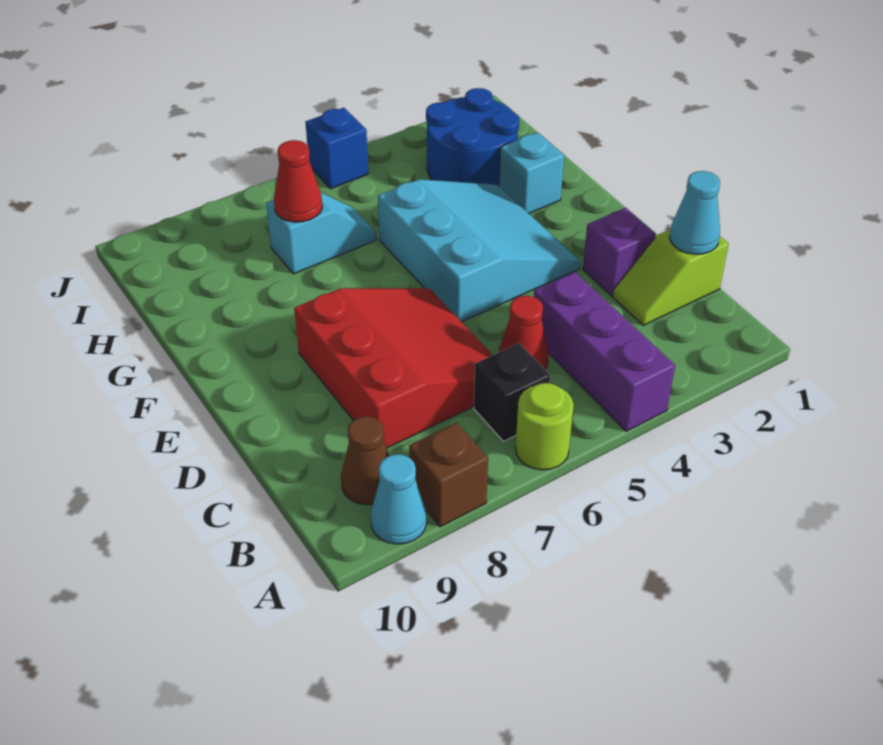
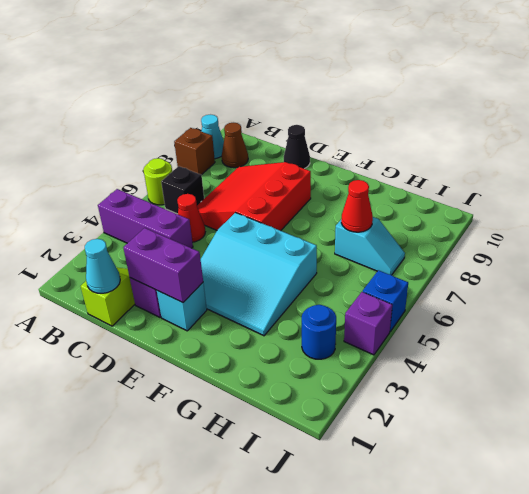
red slope C6:E8 level 1 top 8 -> red slope C6:E8 level 1 top E
none -> purple brick D2:E2 level 2
none -> black cone D10 level 1
cyan brick G2 level 1 -> cyan brick E2 level 1
blue round brick H2:I3 level 1 -> blue round brick I3 level 1
cyan slope H6:H7 level 1 top 7 -> cyan slope H7:I7 level 1 top H
none -> purple brick J4 level 1

